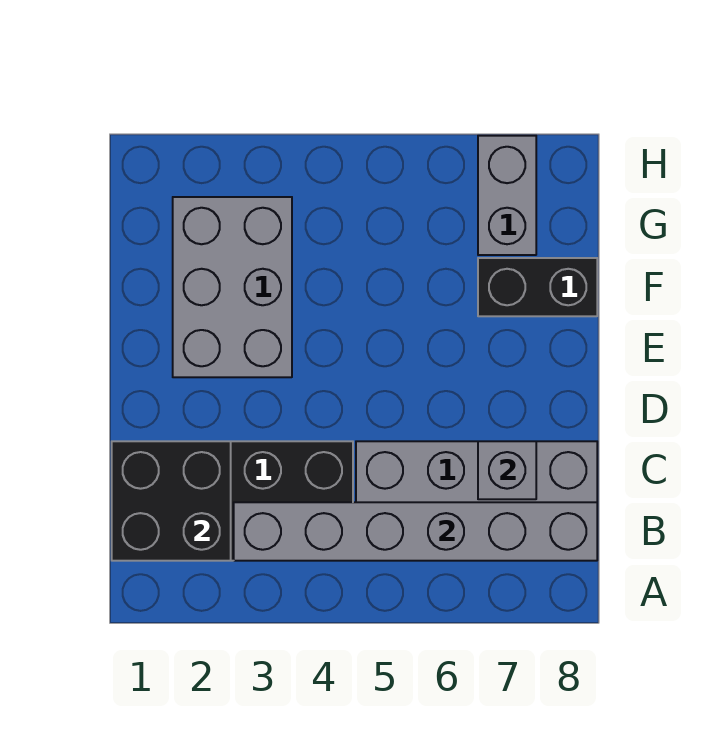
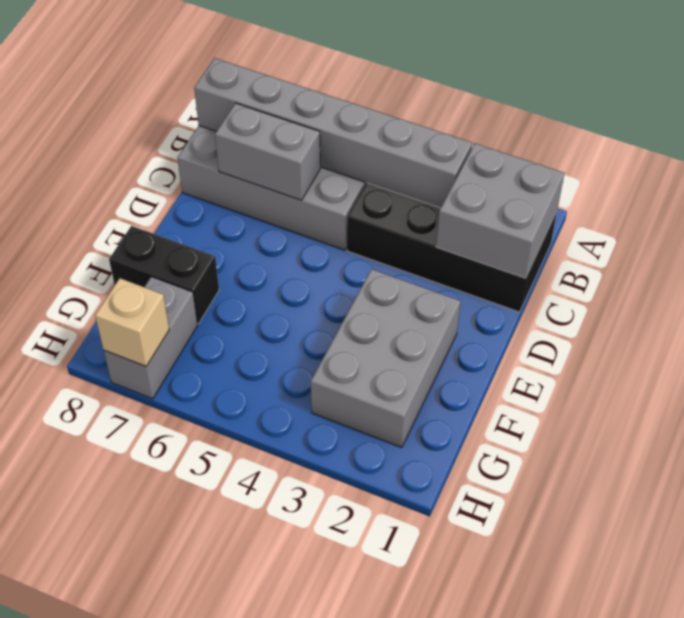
black brick B1:C2 level 2 -> grey brick B1:C2 level 2
grey brick C7 level 2 -> grey brick C6:C7 level 2
none -> tan brick H7 level 2

